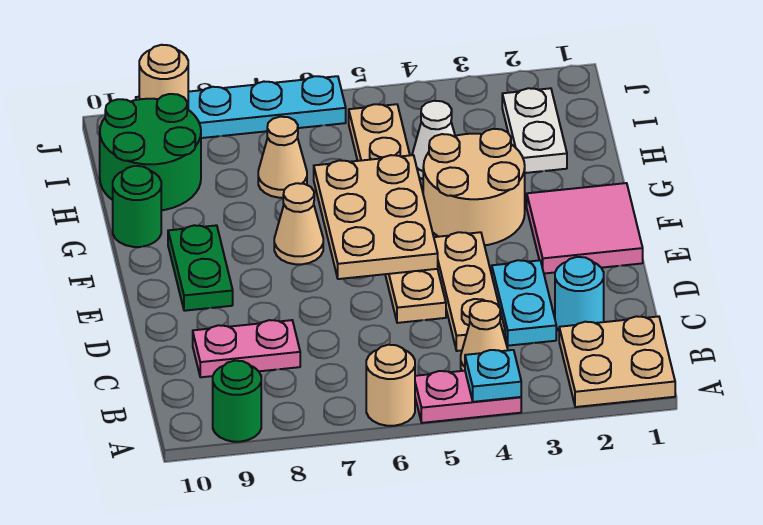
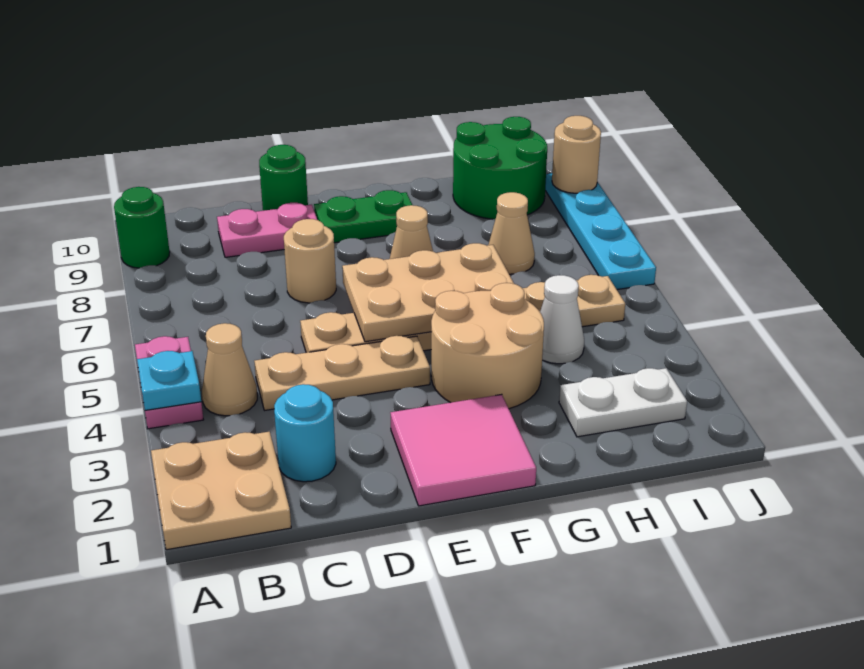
tan round brick A6 level 1 -> tan round brick D7 level 1
cyan plate C3:D3 level 1 -> none
pink plate C8:C9 level 1 -> pink plate C9:D9 level 1
green round brick G10 level 1 -> green round brick D10 level 1

